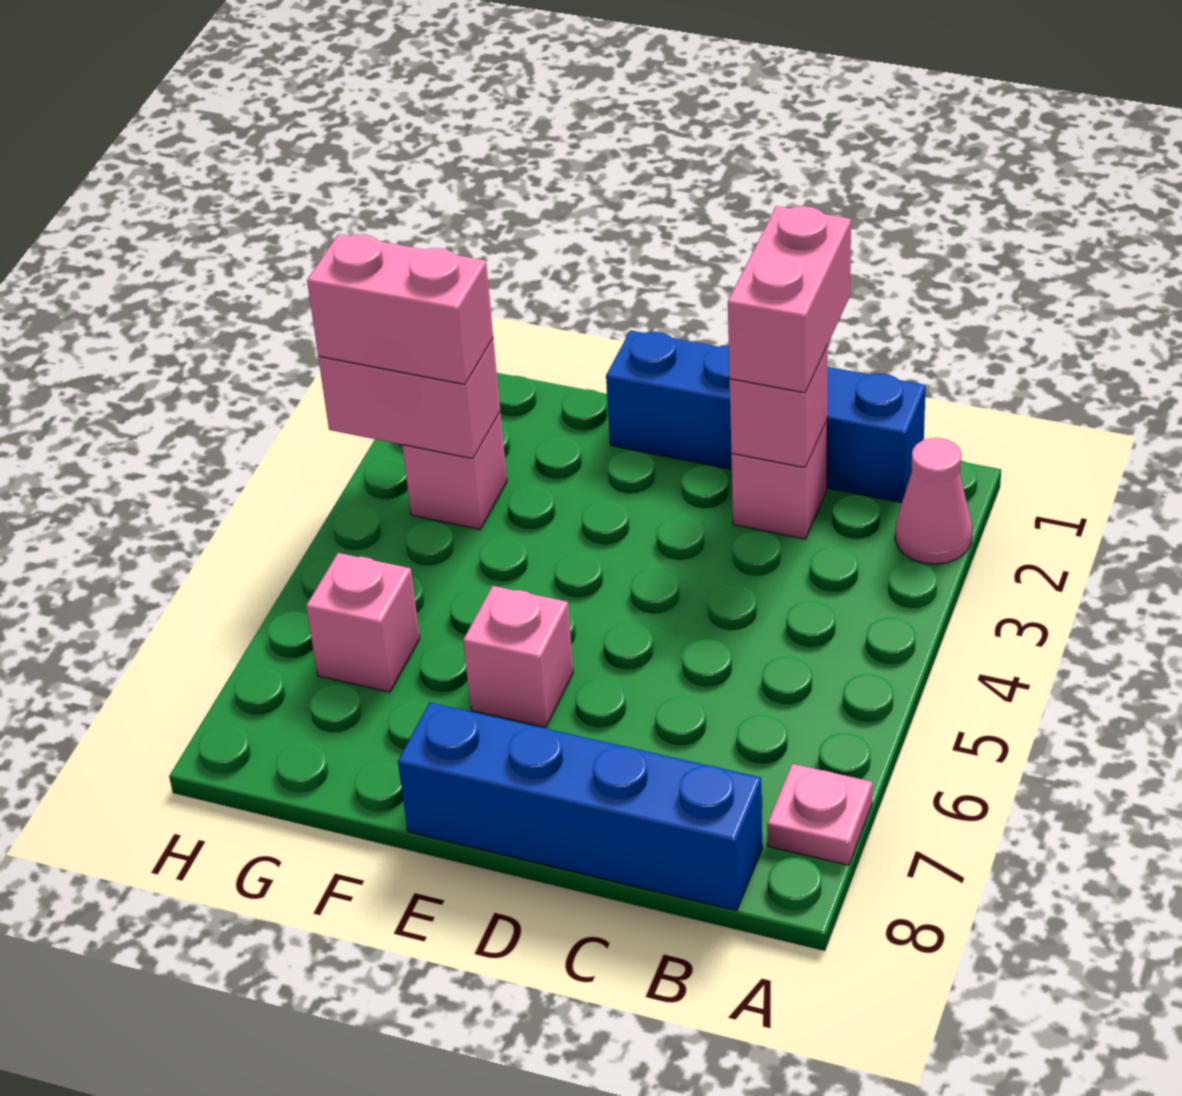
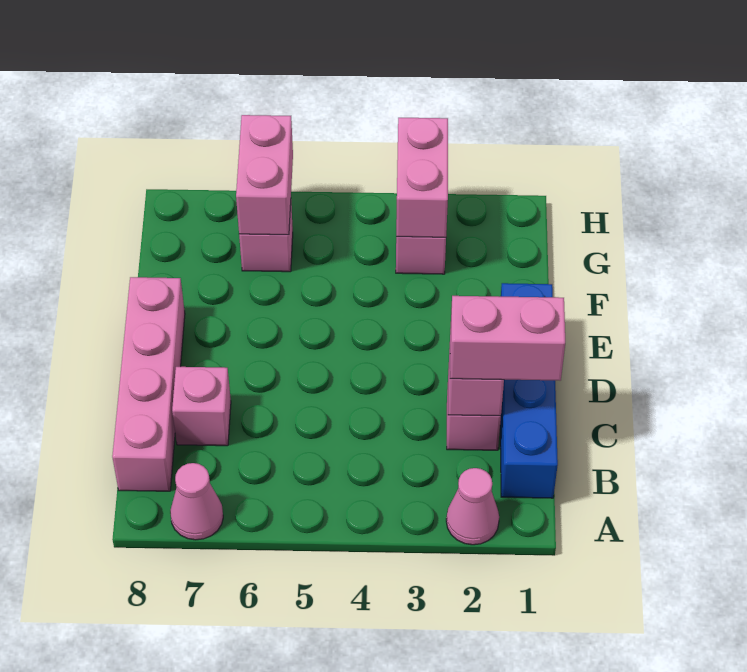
pink plate A7 level 1 -> pink cone A7 level 1
blue brick B8:E8 level 1 -> pink brick B8:E8 level 1
pink brick E6 level 1 -> pink brick C7 level 1
pink brick G3:H3 level 3 -> pink brick G6:H6 level 2

